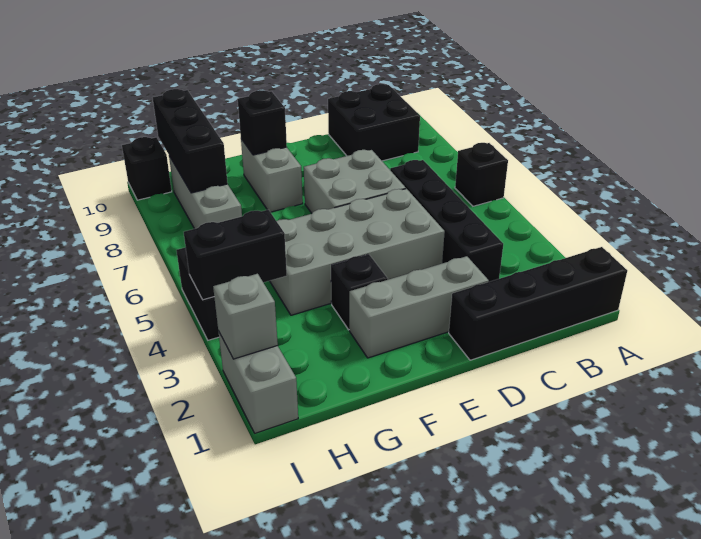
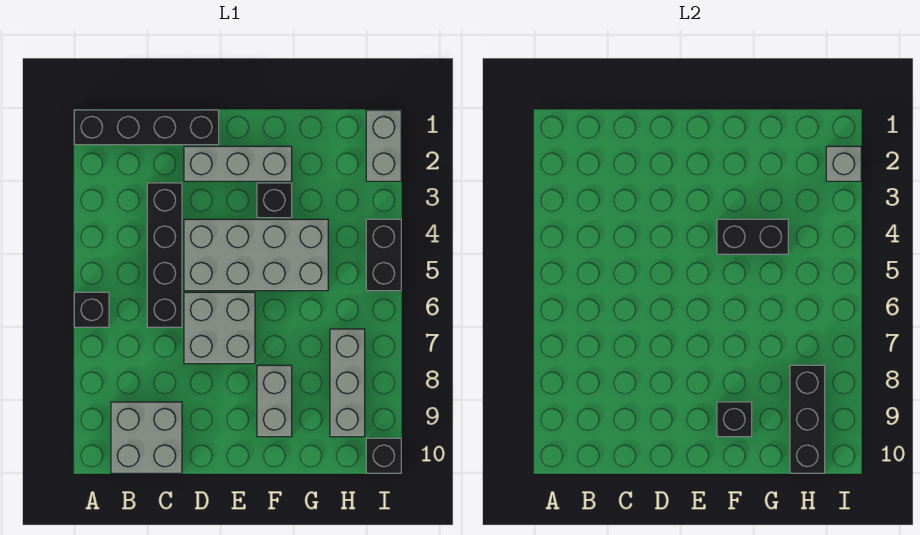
black brick B9:C10 level 1 -> grey brick B9:C10 level 1
black brick H4:I4 level 2 -> black brick F4:G4 level 2

